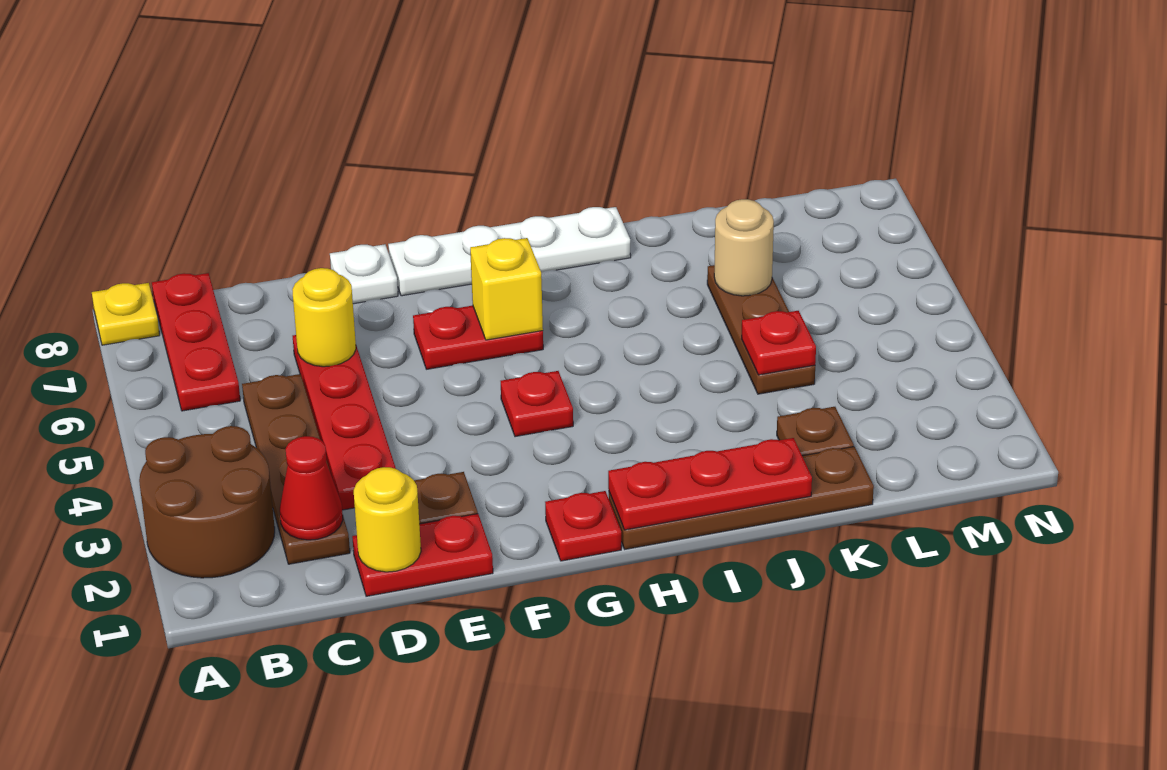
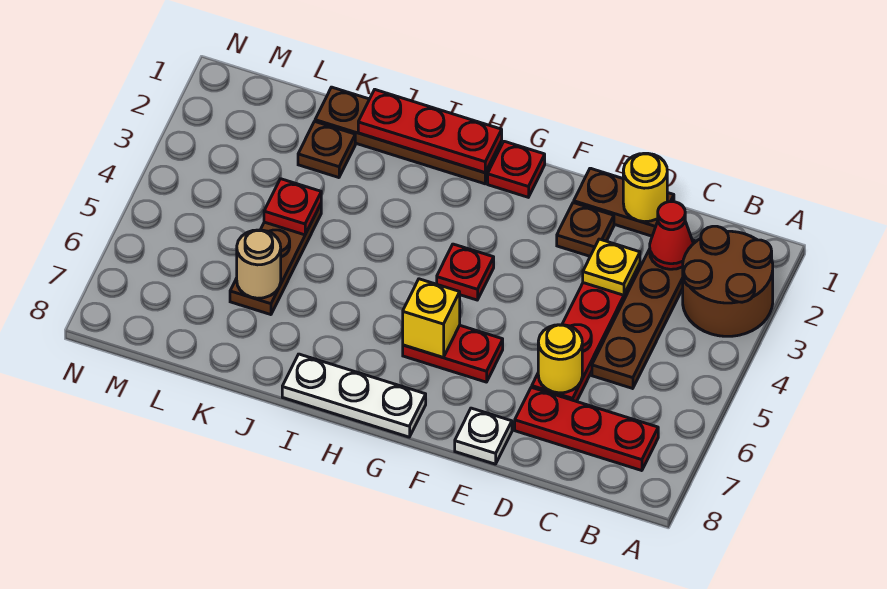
yellow plate A8 level 1 -> yellow plate D3 level 2
red plate B6:B8 level 1 -> red plate B7:D7 level 1
red plate D1:E1 level 1 -> brown plate D1:E1 level 1
white plate F8:I8 level 1 -> white plate G8:I8 level 1

